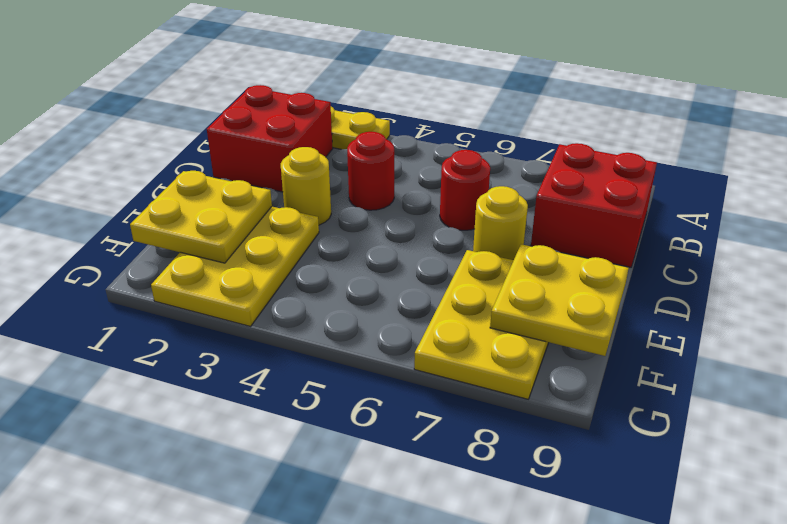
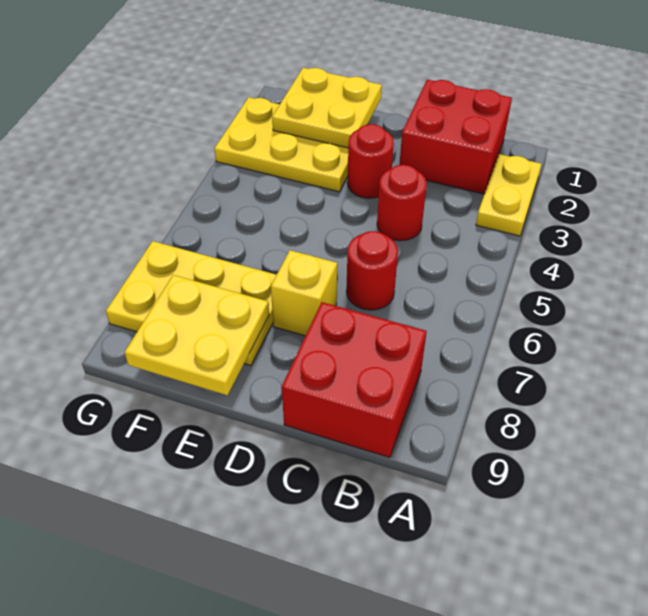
yellow round brick D3 level 1 -> red round brick D3 level 1
yellow round brick D7 level 1 -> yellow brick D7 level 1

